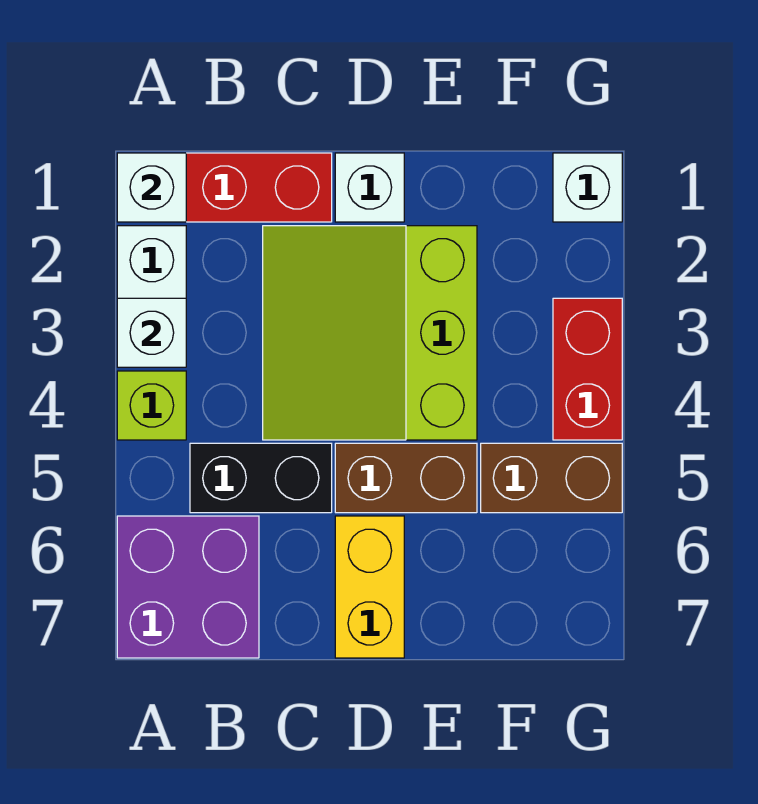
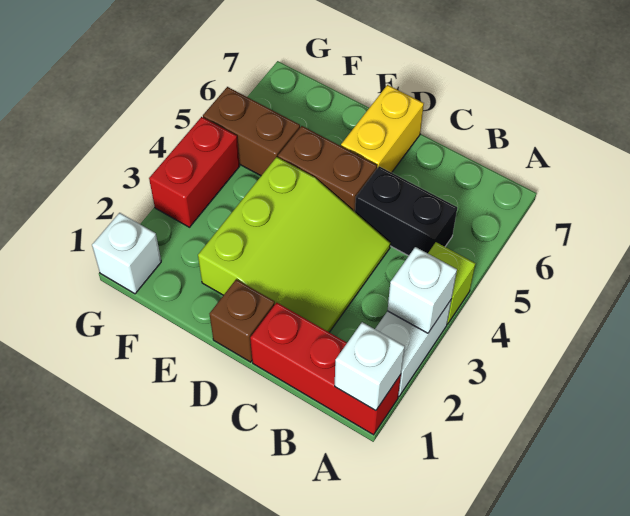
purple brick A6:B7 level 1 -> none
white brick D1 level 1 -> brown brick D1 level 1

